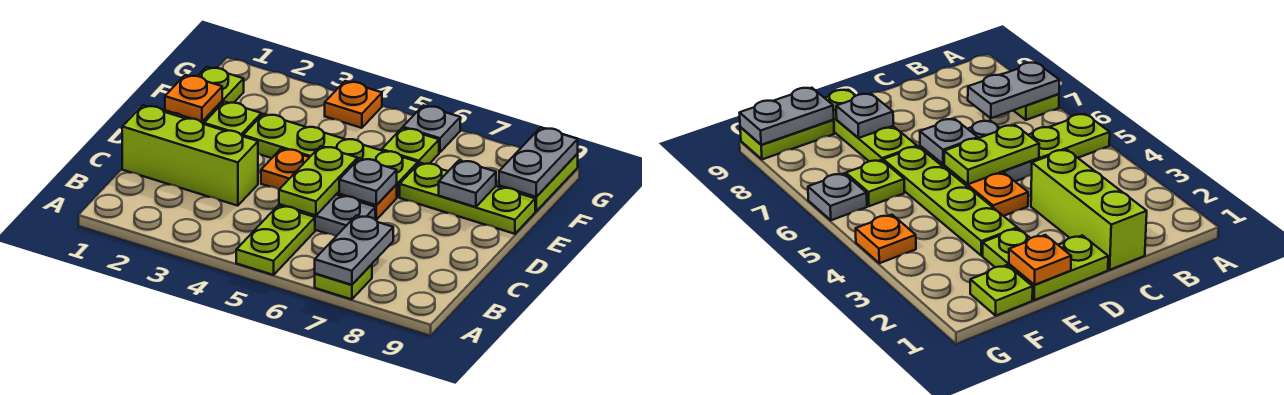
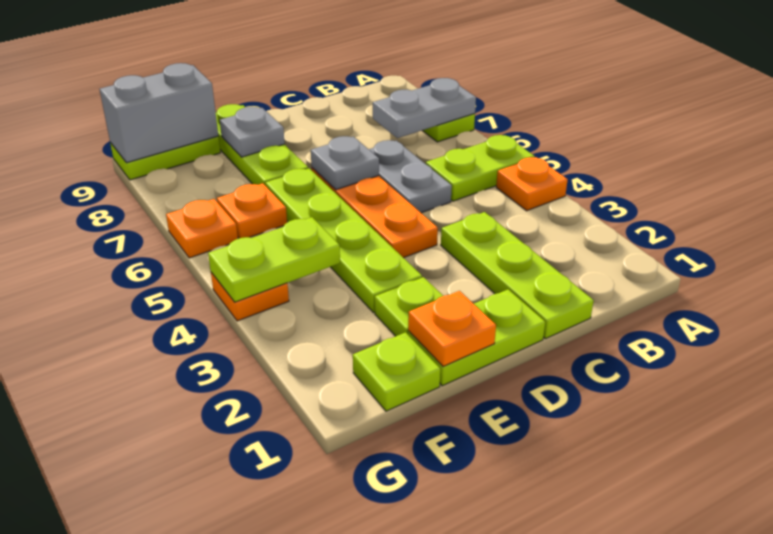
none -> orange plate A4 level 1
lime brick C1:C3 level 1 -> lime plate C1:C3 level 1
lime plate C5:D5 level 2 -> lime plate F4:G4 level 2
lime plate F6 level 1 -> orange plate F6 level 1
grey plate F9:G9 level 2 -> grey brick F9:G9 level 2
grey plate G6 level 1 -> orange plate G6 level 1

